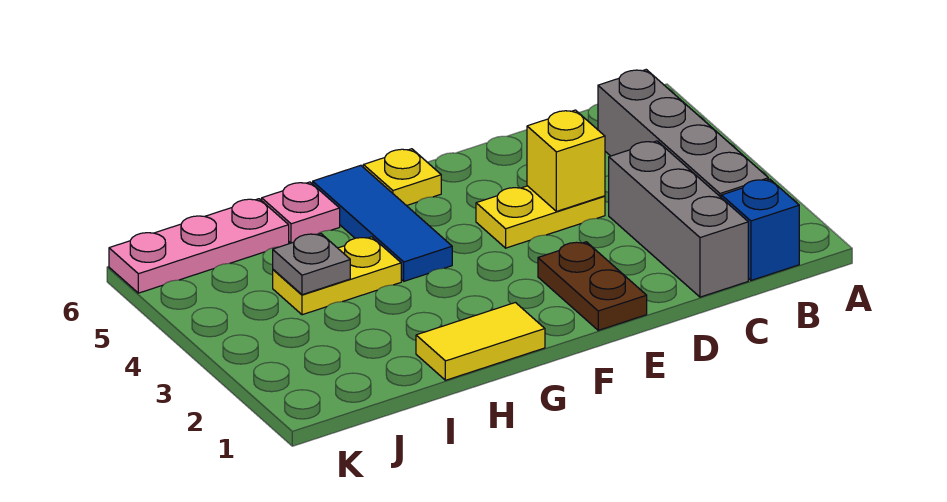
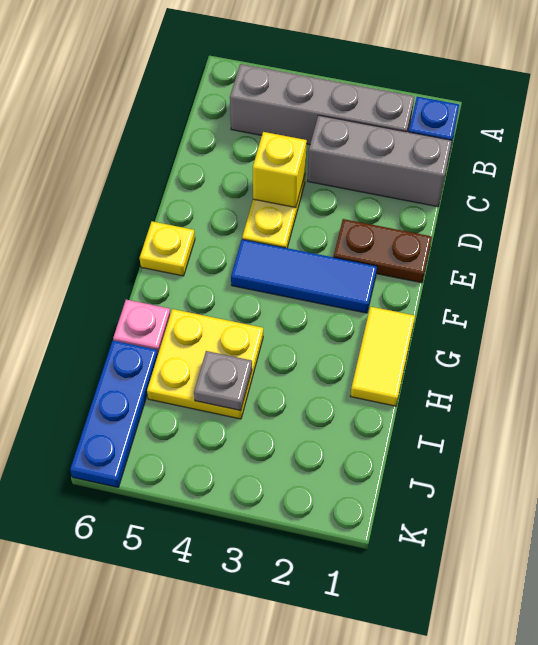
blue tile G4:G6 level 1 -> blue tile F2:F4 level 1
yellow plate H4:I4 level 1 -> yellow plate H4:I5 level 1
pink plate I6:K6 level 1 -> blue plate I6:K6 level 1

